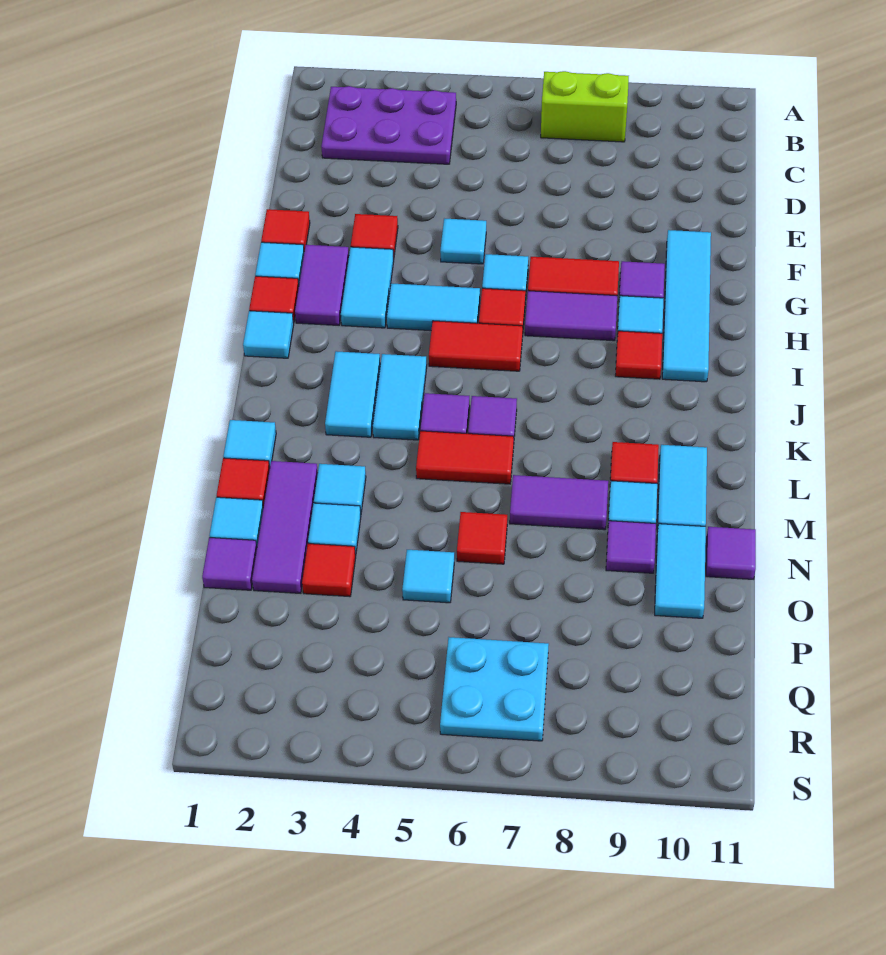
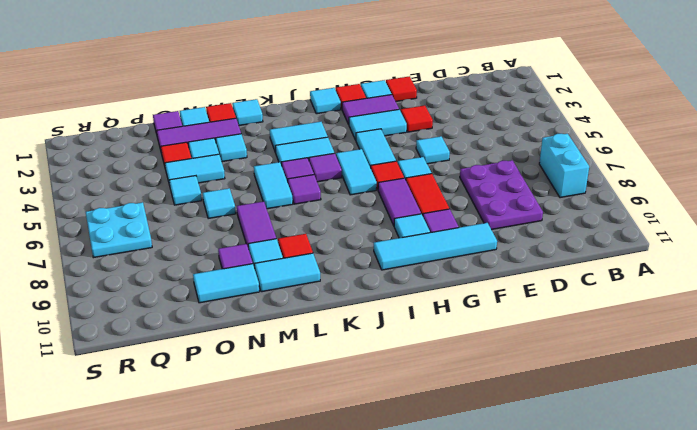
purple plate B2:C4 level 1 -> purple plate D7:E9 level 1
lime brick B7:B8 level 1 -> cyan brick B7:B8 level 1
red tile I5:I6 level 1 -> cyan tile I5:I6 level 1
red tile I9 level 1 -> none
red tile L5:L6 level 1 -> cyan tile L5:L6 level 1
none -> cyan tile N4:O4 level 1
red tile N6 level 1 -> cyan tile N6 level 1
purple tile N11 level 1 -> purple tile J5 level 1

